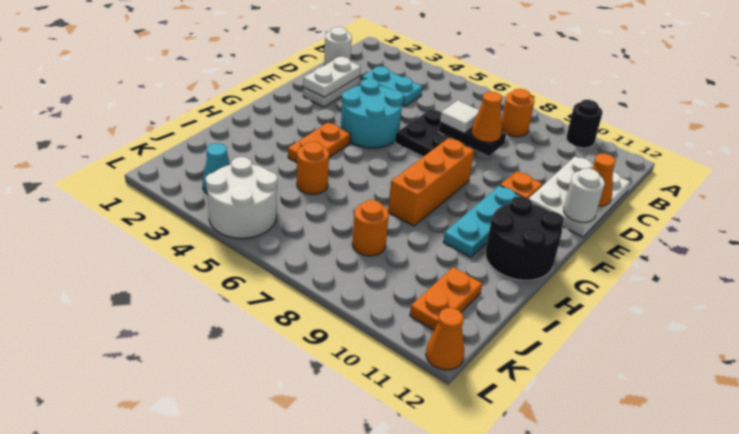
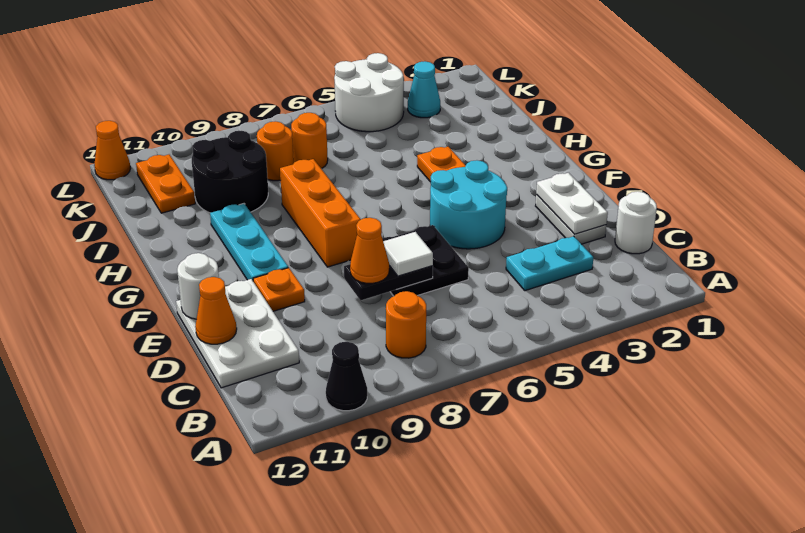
black round brick A10 level 1 -> black cone A10 level 1
black round brick G11:H12 level 1 -> black round brick I9:J10 level 1
orange round brick I5 level 1 -> orange round brick J7 level 1

